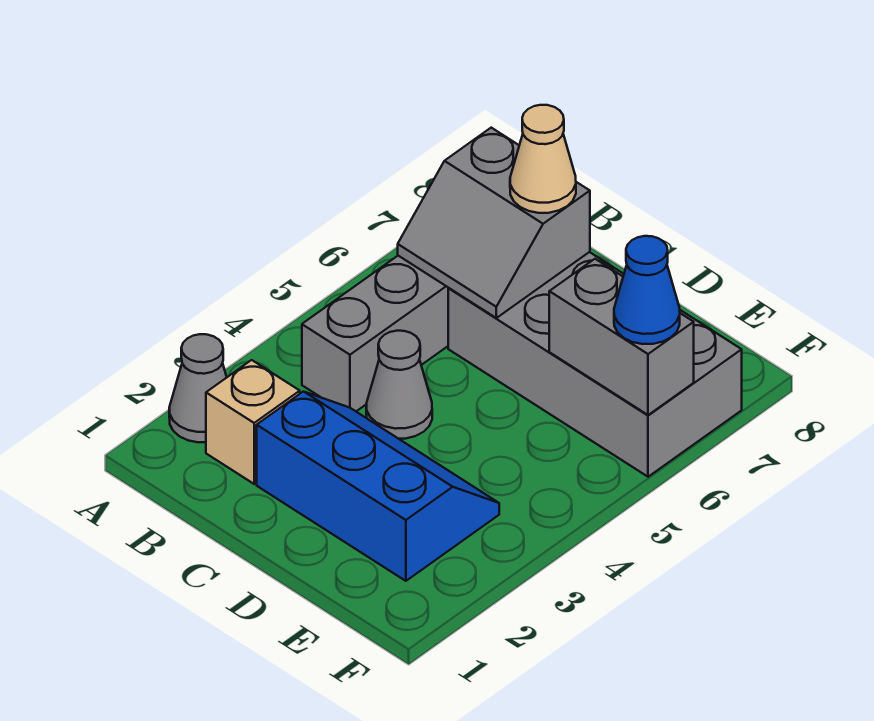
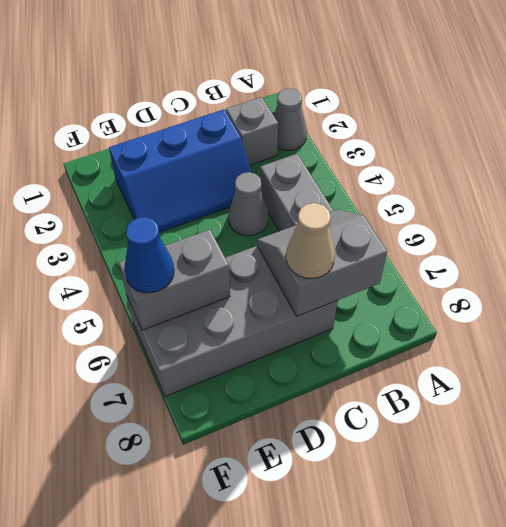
tan brick B2 level 1 -> grey brick B2 level 1

